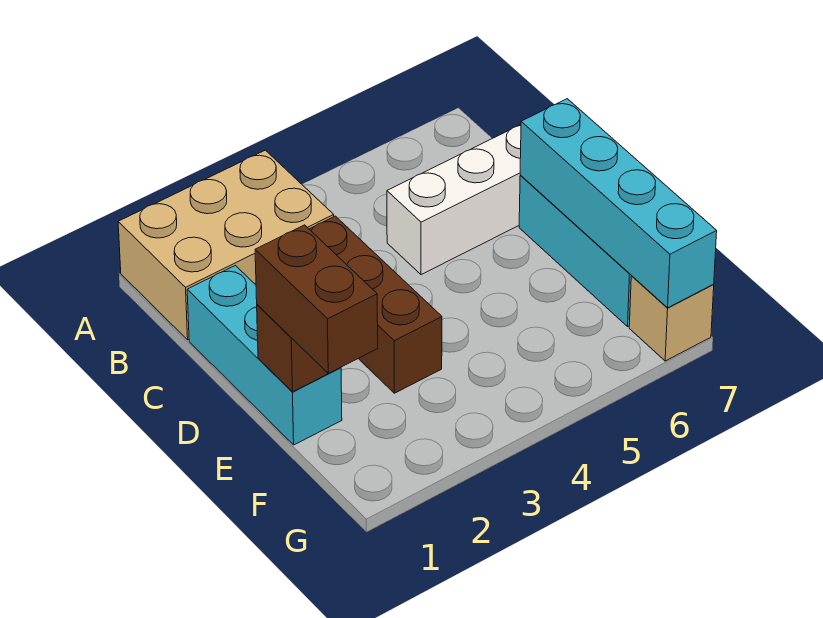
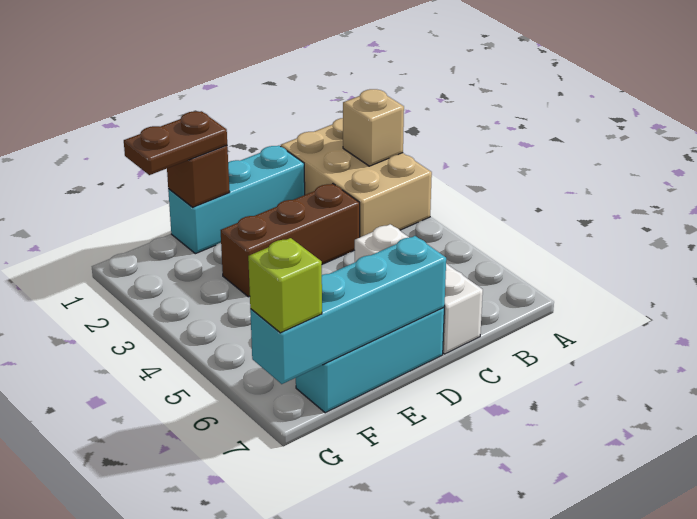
brown brick E1:F1 level 3 -> brown plate E1:F1 level 3
tan brick G7 level 1 -> tan brick A2 level 2
none -> lime brick G7 level 3

